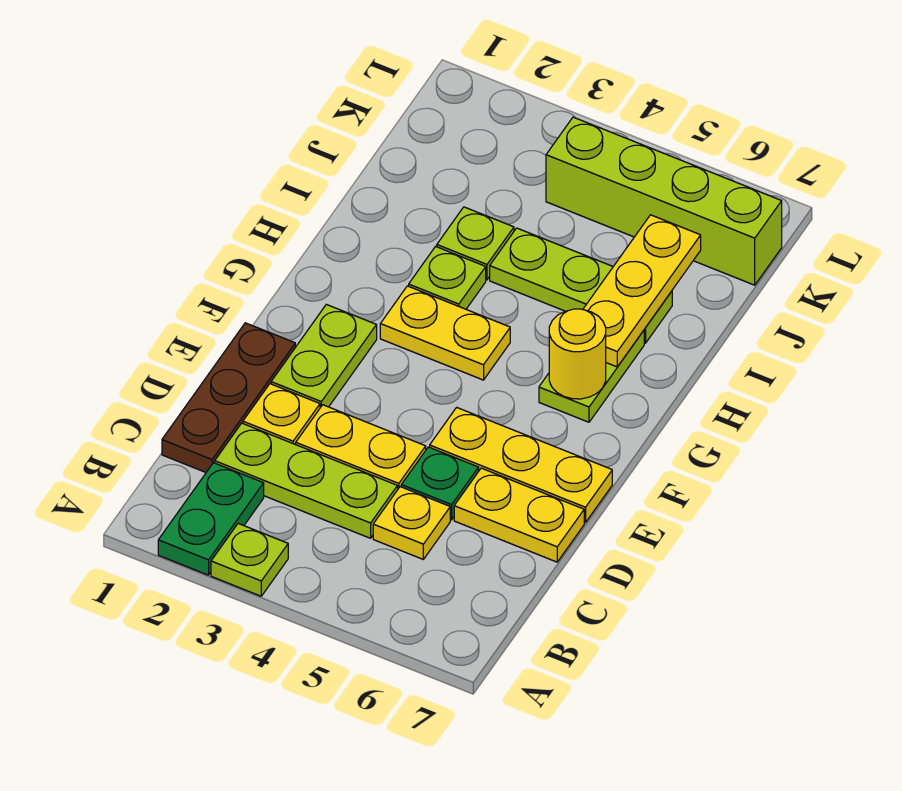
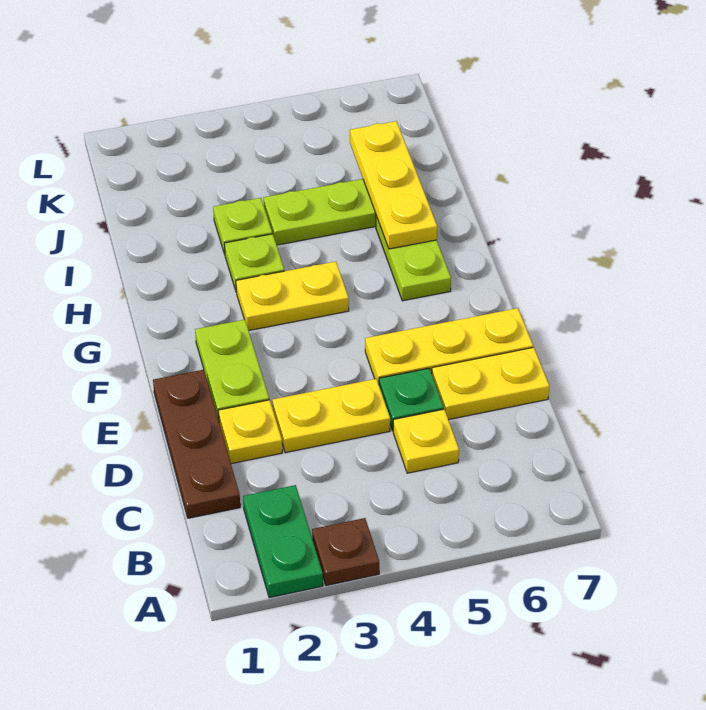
lime plate A3 level 1 -> brown plate A3 level 1
lime plate C2:C4 level 1 -> none
yellow round brick G6 level 2 -> none
lime brick K4:K7 level 1 -> none

